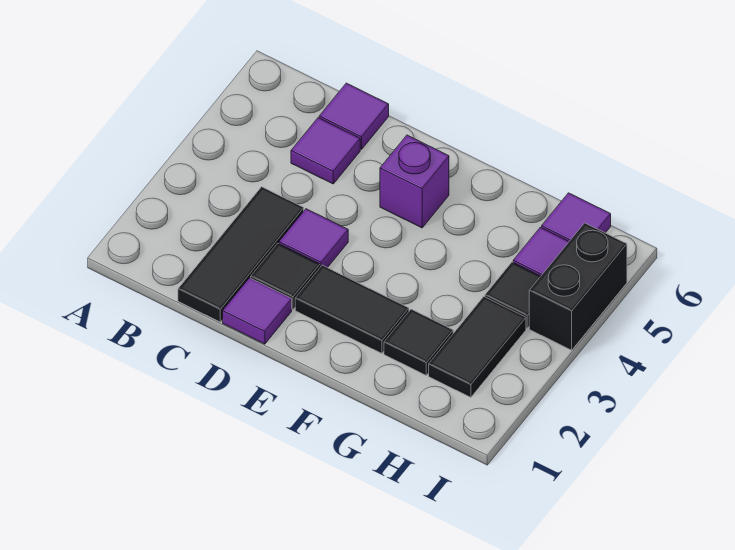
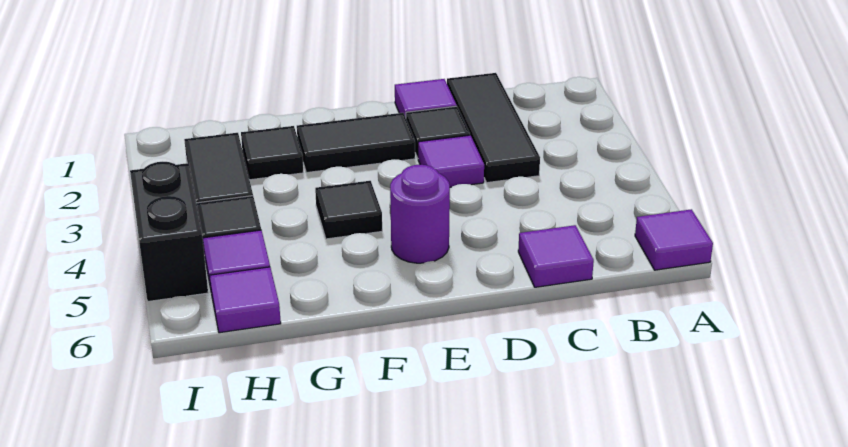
purple tile C5 level 1 -> purple tile A6 level 1
purple brick E5 level 1 -> purple round brick E5 level 1
none -> black tile F4 level 1

